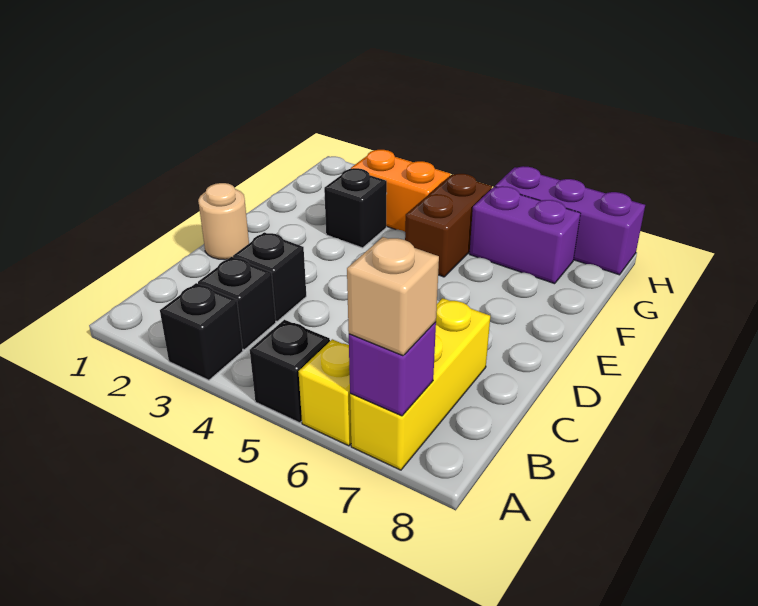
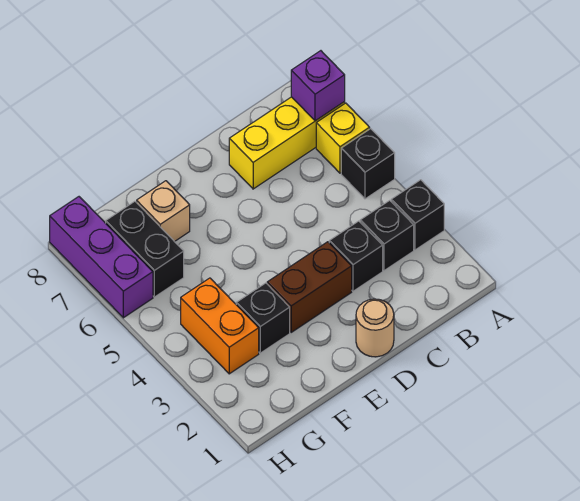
tan brick A7 level 3 -> tan brick F7 level 1
brown brick F5:G5 level 1 -> brown brick D3:E3 level 1
purple brick G6:G7 level 1 -> black brick G6:G7 level 1

